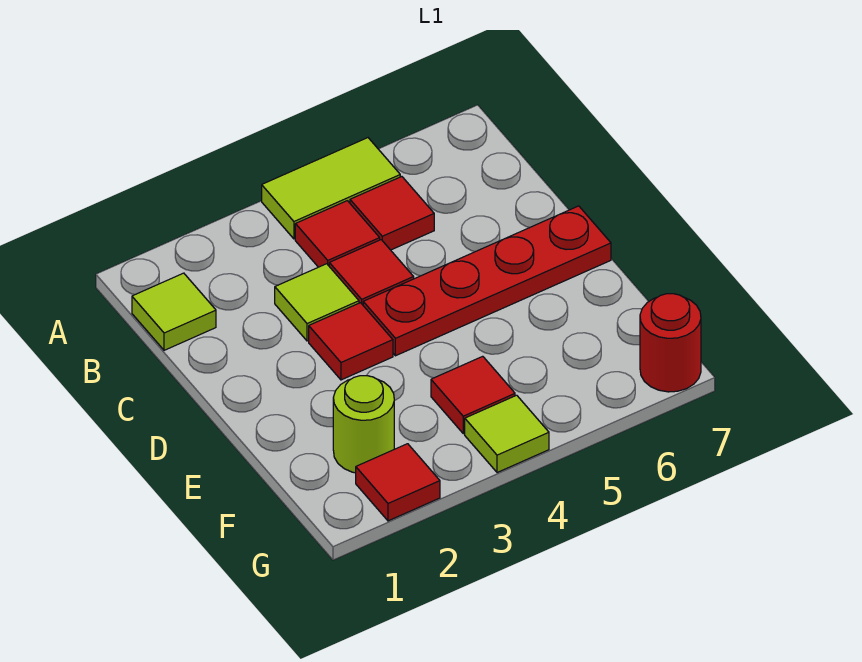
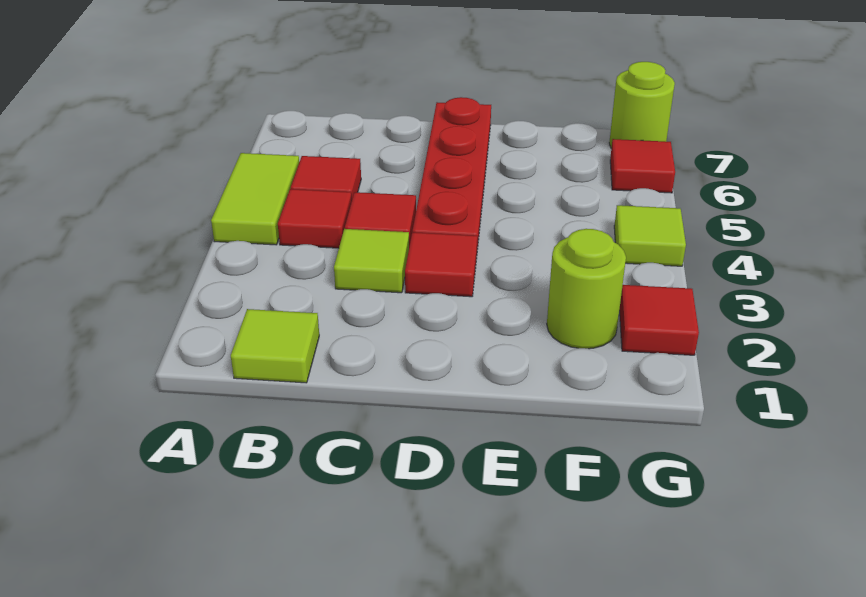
red tile F4 level 1 -> red tile G6 level 1
red round brick G7 level 1 -> lime round brick G7 level 1

